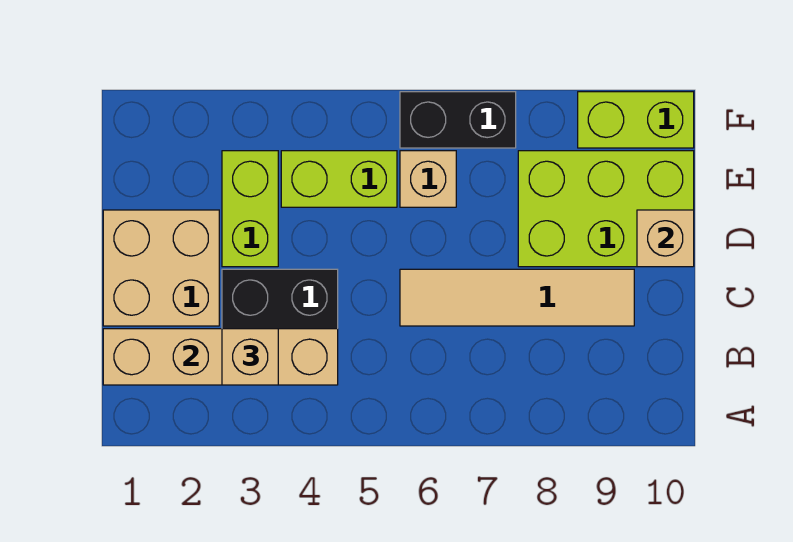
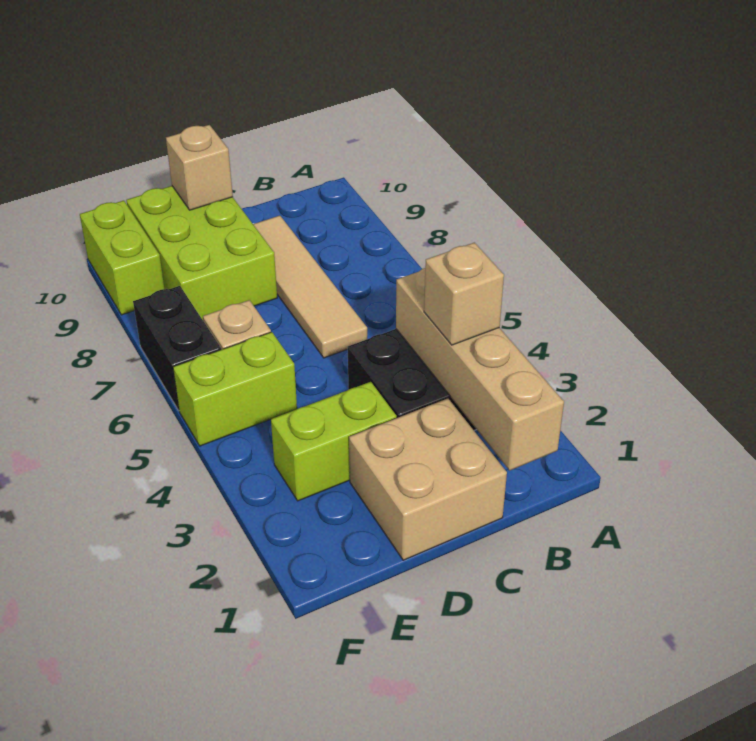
lime brick E4:E5 level 1 -> lime brick E5:F5 level 1

